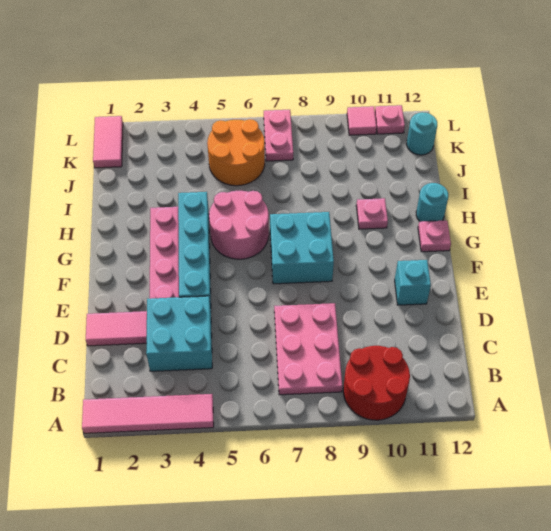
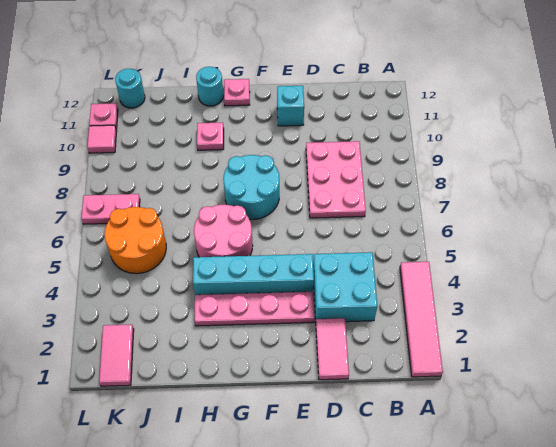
red round brick A9:B10 level 1 -> none
pink plate B7:D8 level 1 -> pink plate C7:D9 level 1
cyan brick F7:G8 level 1 -> cyan round brick F7:G8 level 1
pink tile K1:L1 level 1 -> pink tile K1:K2 level 1

